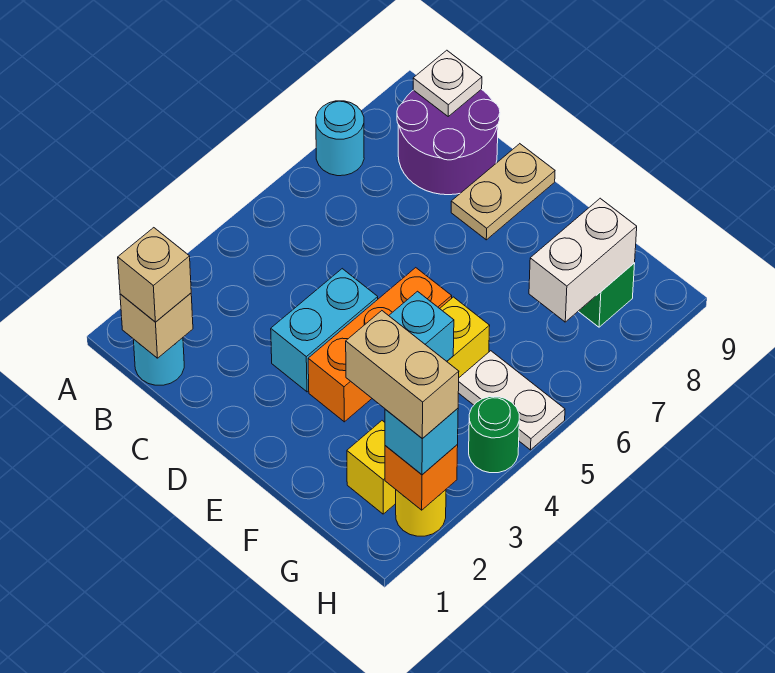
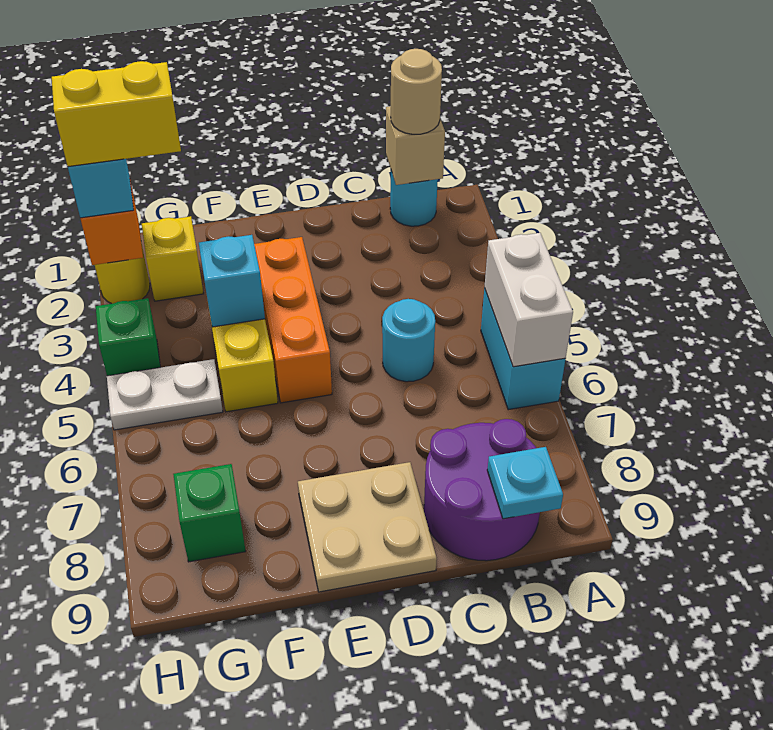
cyan round brick A7 level 1 -> cyan round brick C5 level 1
tan brick B1 level 3 -> tan round brick B1 level 3
white plate B9 level 2 -> cyan plate B9 level 2
cyan brick D3:D4 level 1 -> cyan brick A5:A6 level 1
tan plate D8:D9 level 1 -> tan plate D8:E9 level 1
tan brick G2:H2 level 4 -> yellow brick G2:H2 level 4
white brick G7:G8 level 2 -> white brick A5:A6 level 2
green round brick H4 level 1 -> green brick H4 level 1

